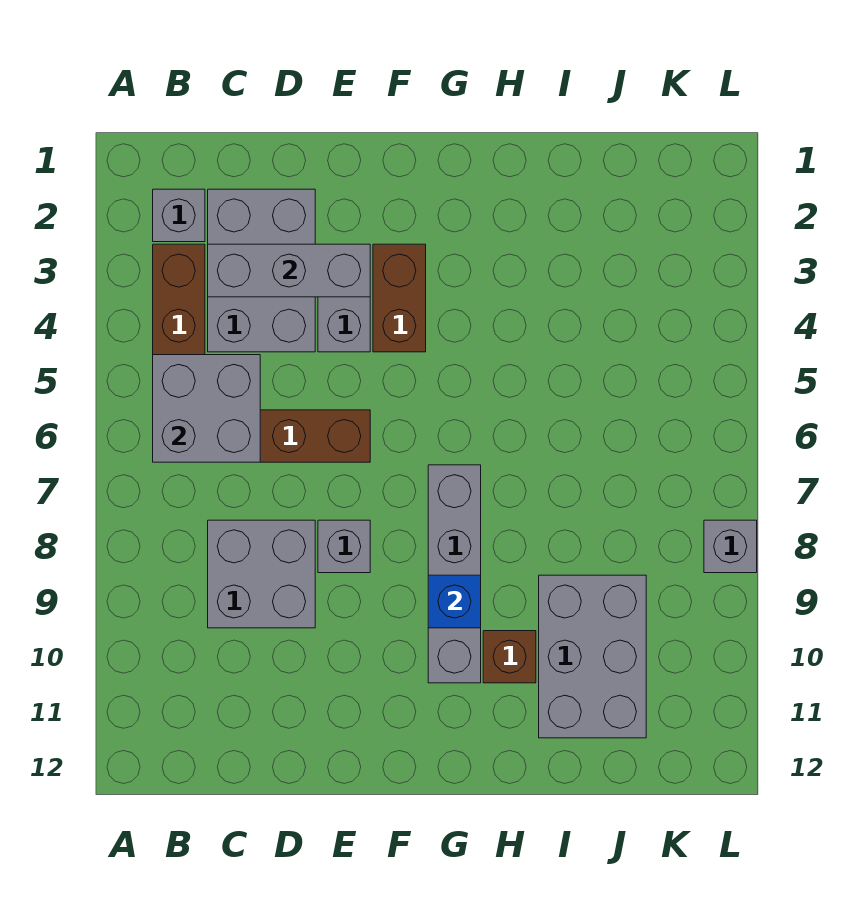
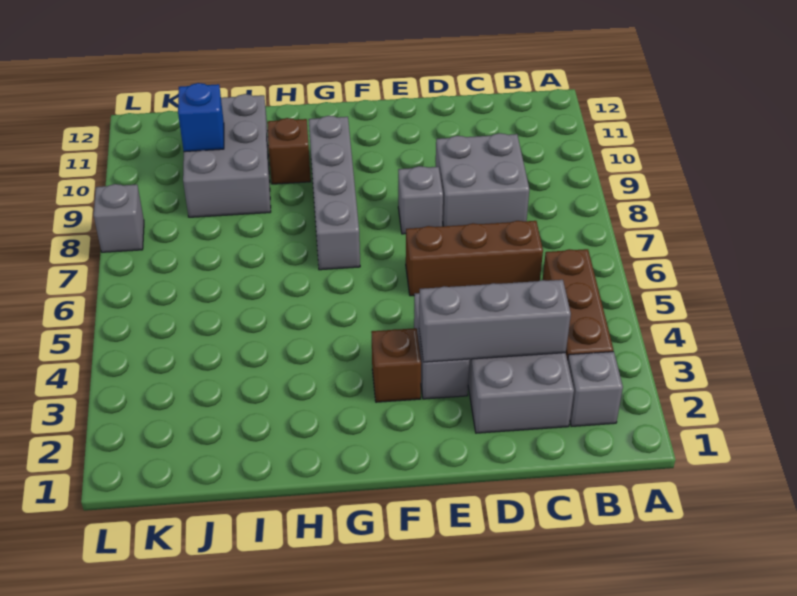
grey brick B5:C6 level 2 -> none
brown brick F3:F4 level 1 -> brown brick F3 level 1
blue brick G9 level 2 -> blue brick J10 level 2

